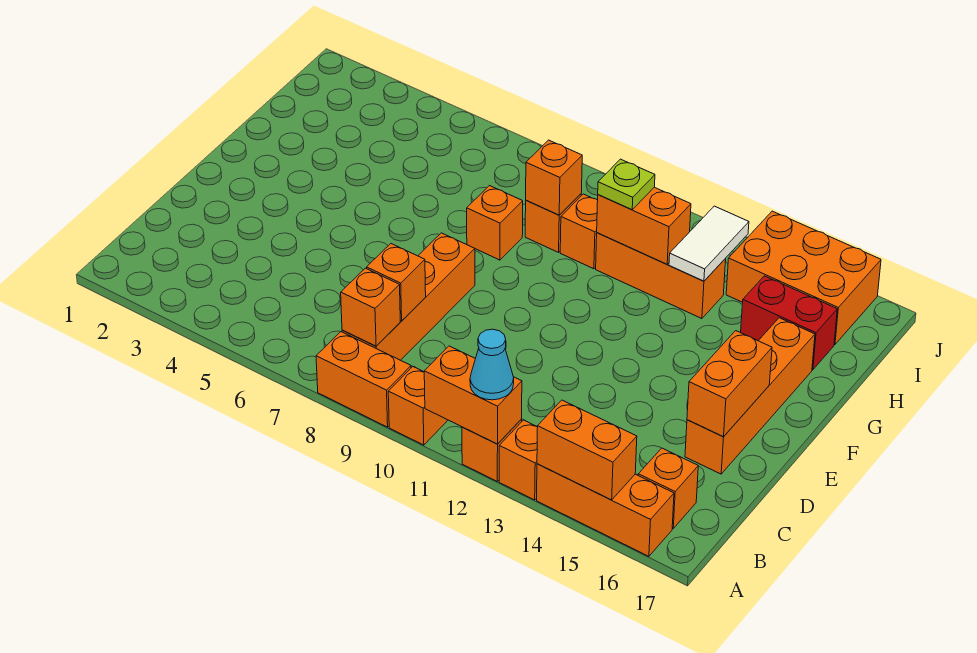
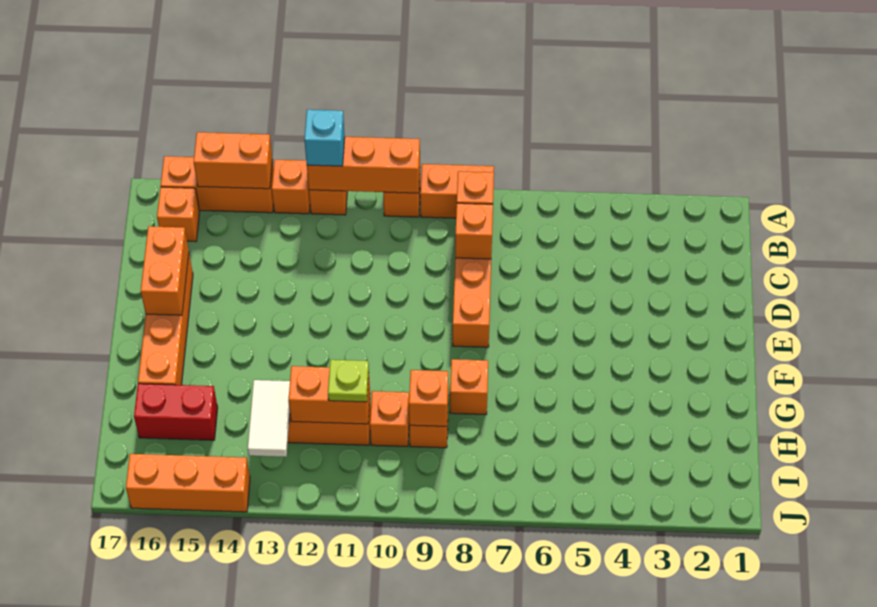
orange brick A11:A12 level 2 -> orange brick A10:A12 level 2
cyan cone A12 level 3 -> cyan brick A12 level 3
orange brick I14:J16 level 1 -> orange brick J14:J16 level 1

